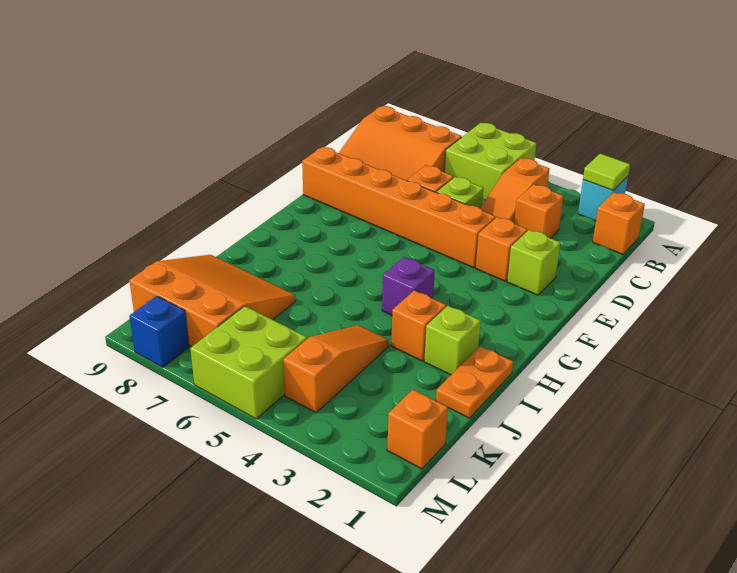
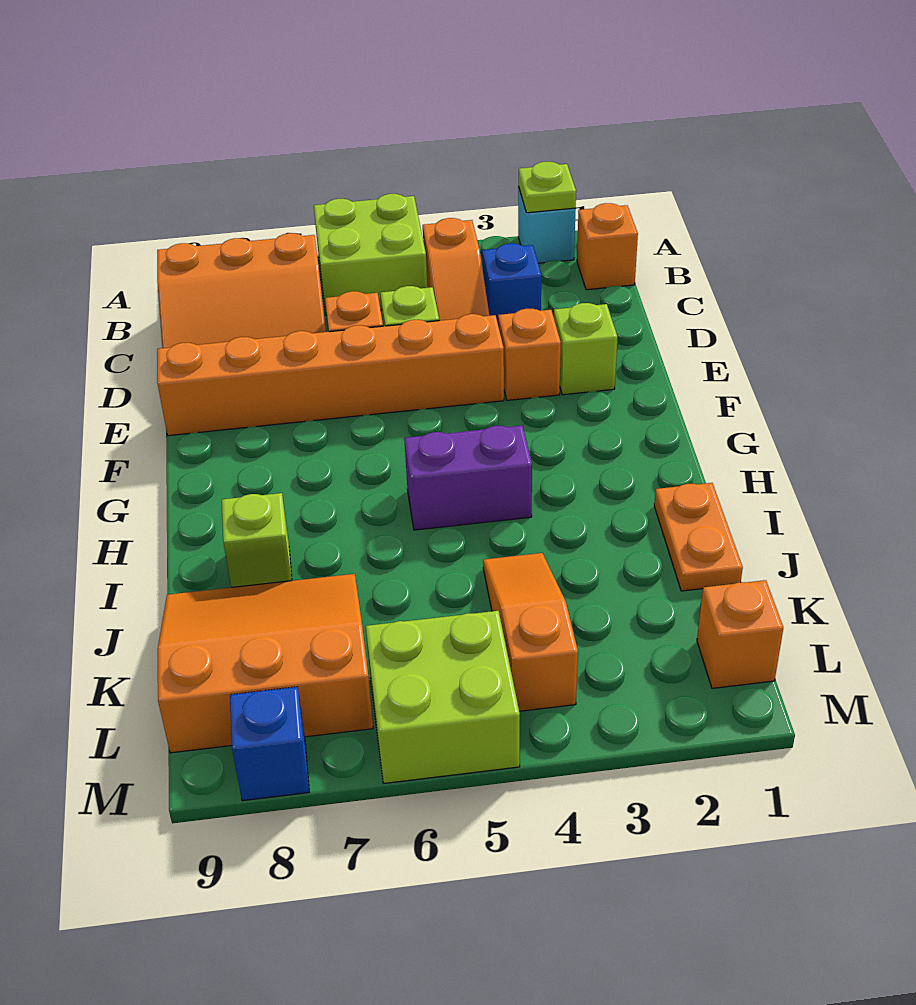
lime tile A2 level 2 -> lime plate A2 level 2
orange brick C3 level 1 -> blue brick C3 level 1
purple brick H4 level 1 -> purple brick H4:H5 level 1
lime brick I2 level 1 -> lime brick I8 level 1
orange brick I3 level 1 -> none

